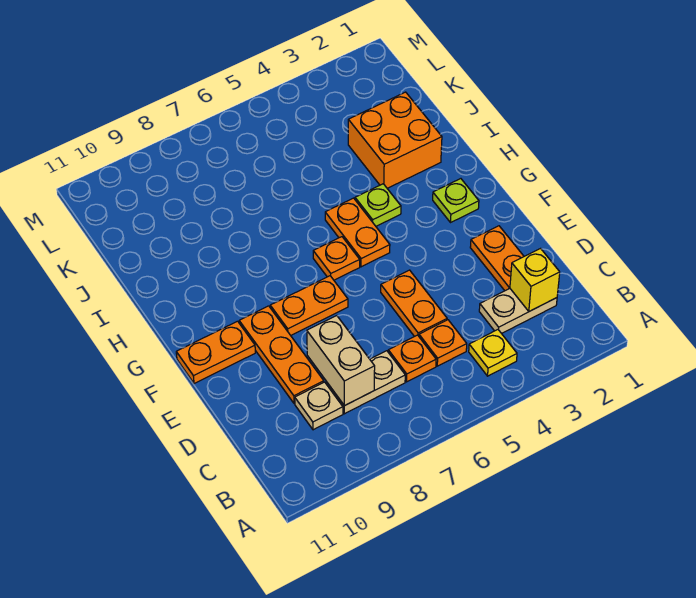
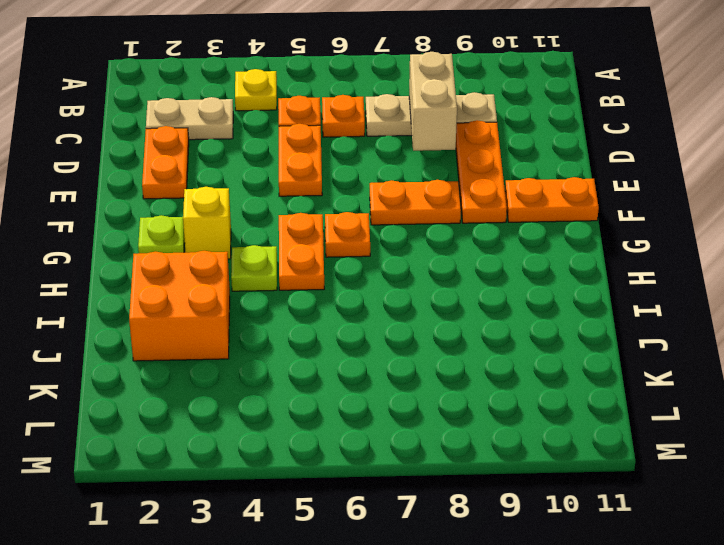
yellow brick C2 level 2 -> yellow brick G3 level 1

